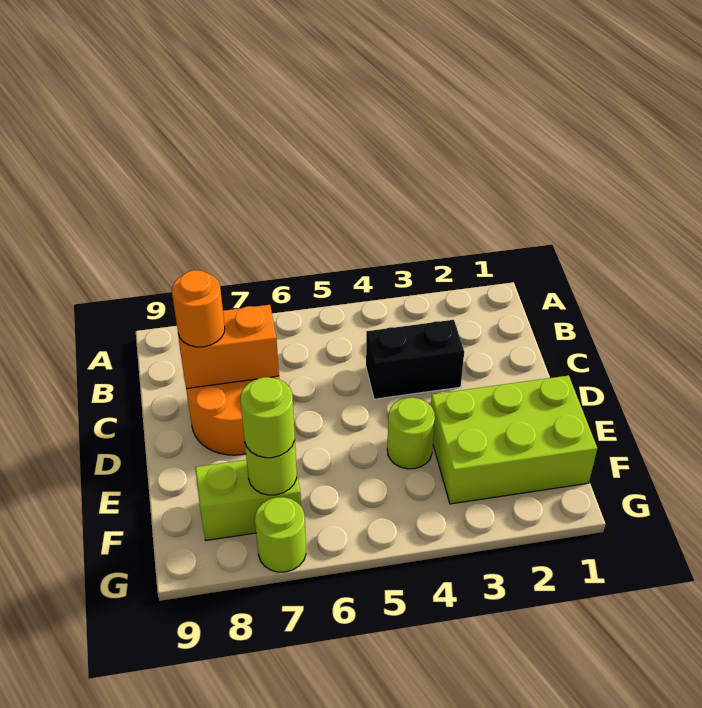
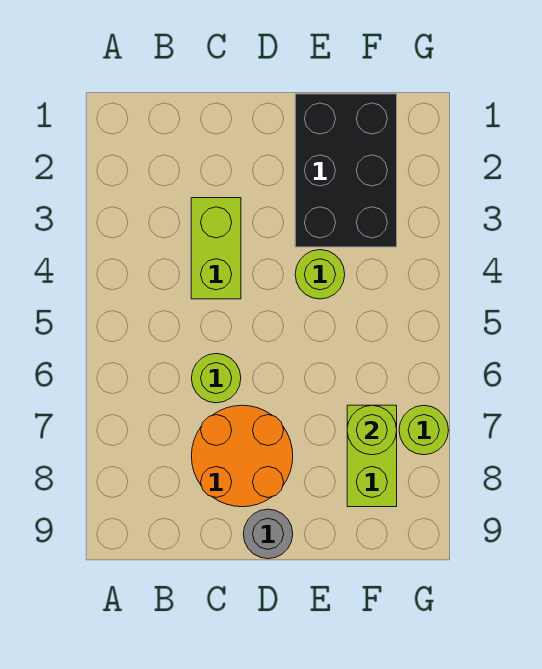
black brick C3:C4 level 1 -> lime brick C3:C4 level 1
orange brick C7:C8 level 2 -> none
orange round brick C8 level 3 -> none
none -> grey round brick D9 level 1
lime brick E1:F3 level 1 -> black brick E1:F3 level 1
lime round brick F7 level 3 -> lime round brick C6 level 1

